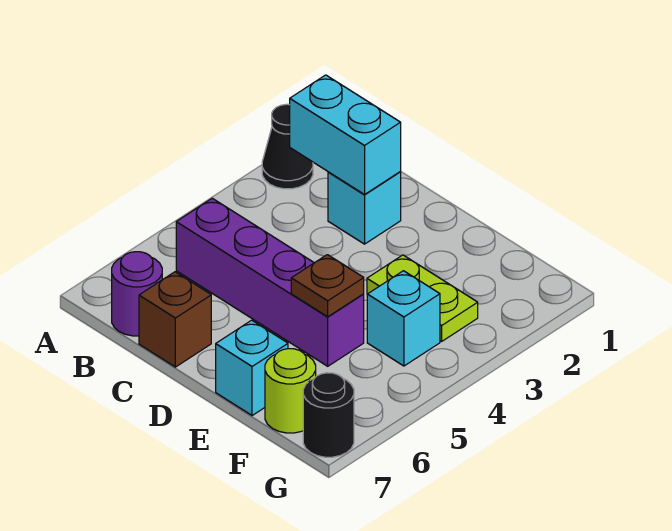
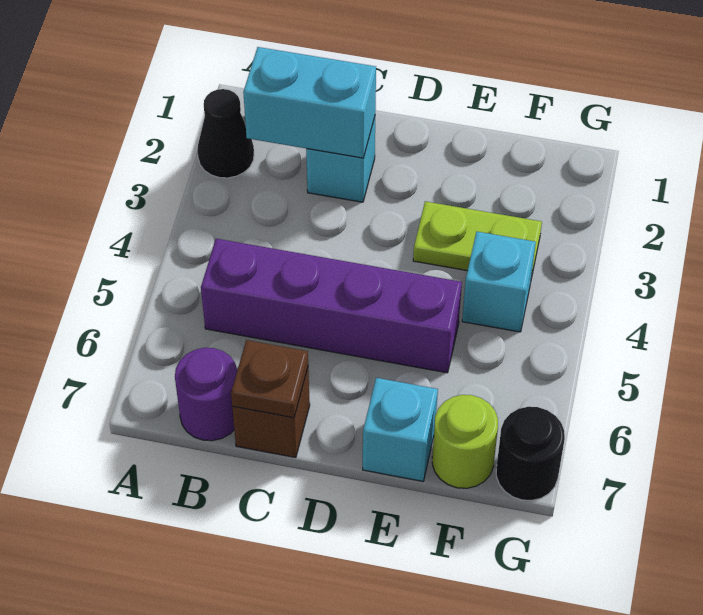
brown plate E5 level 2 -> brown plate C7 level 2

